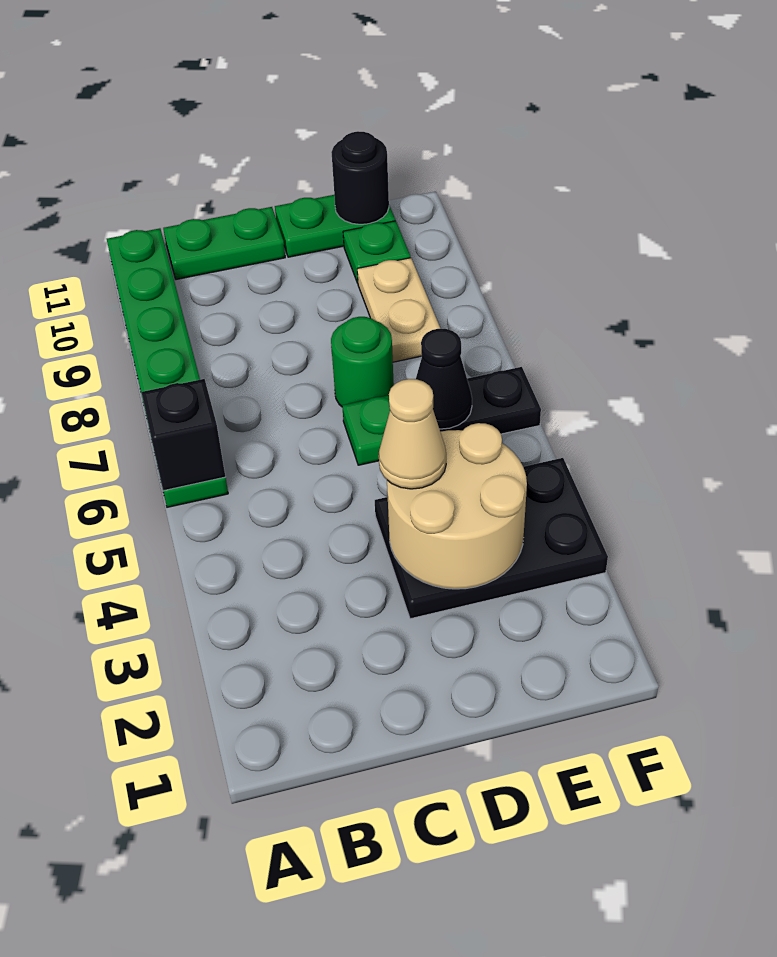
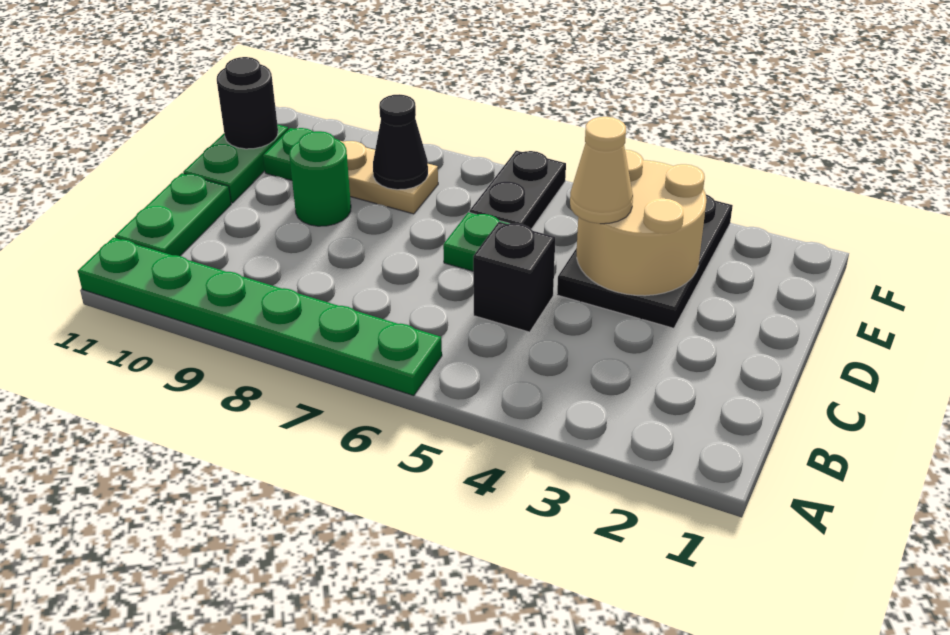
black brick A6 level 2 -> black brick C5 level 1
green round brick D7 level 1 -> green round brick D9 level 1
black cone E6 level 2 -> black cone E8 level 2

